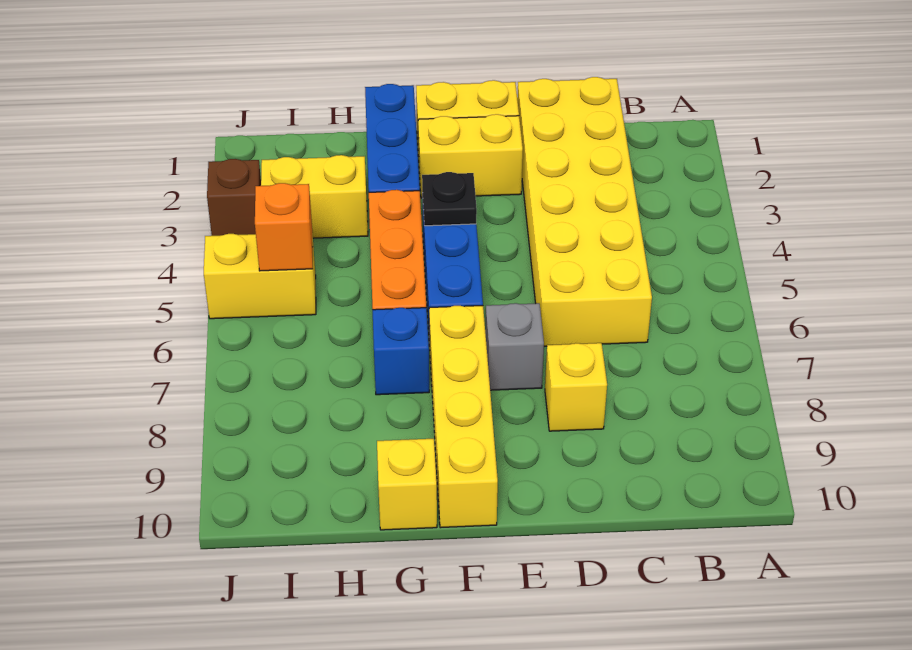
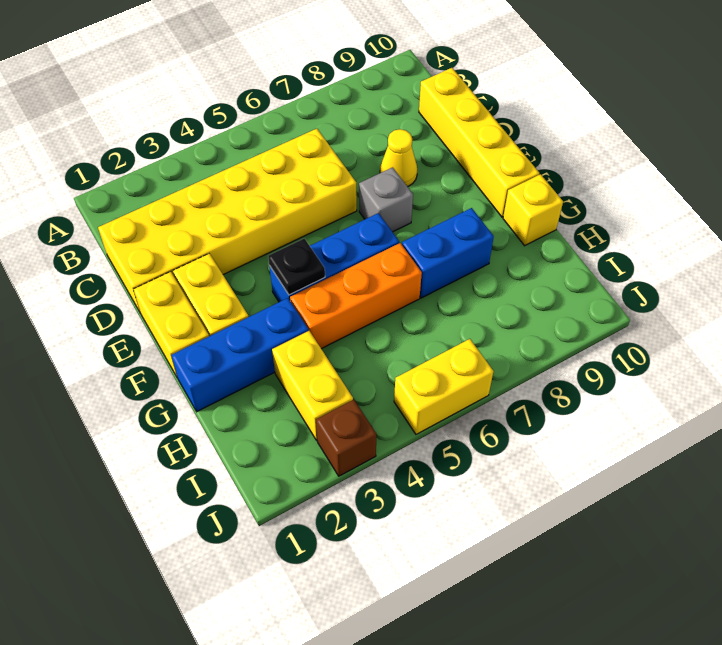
yellow brick D8 level 1 -> yellow cone D8 level 1
yellow brick F7:F10 level 1 -> yellow brick C10:F10 level 1
blue brick G7 level 1 -> blue brick G7:G8 level 1
yellow brick I5:J5 level 1 -> yellow brick J5:J6 level 1
orange brick I5 level 2 -> none

